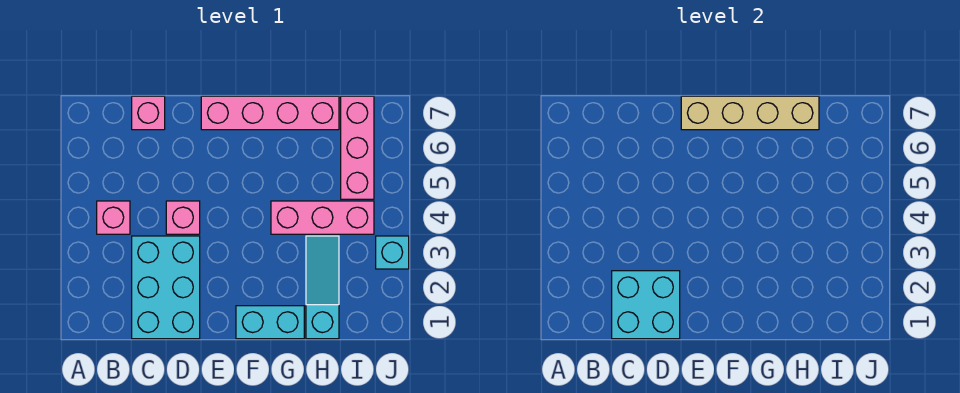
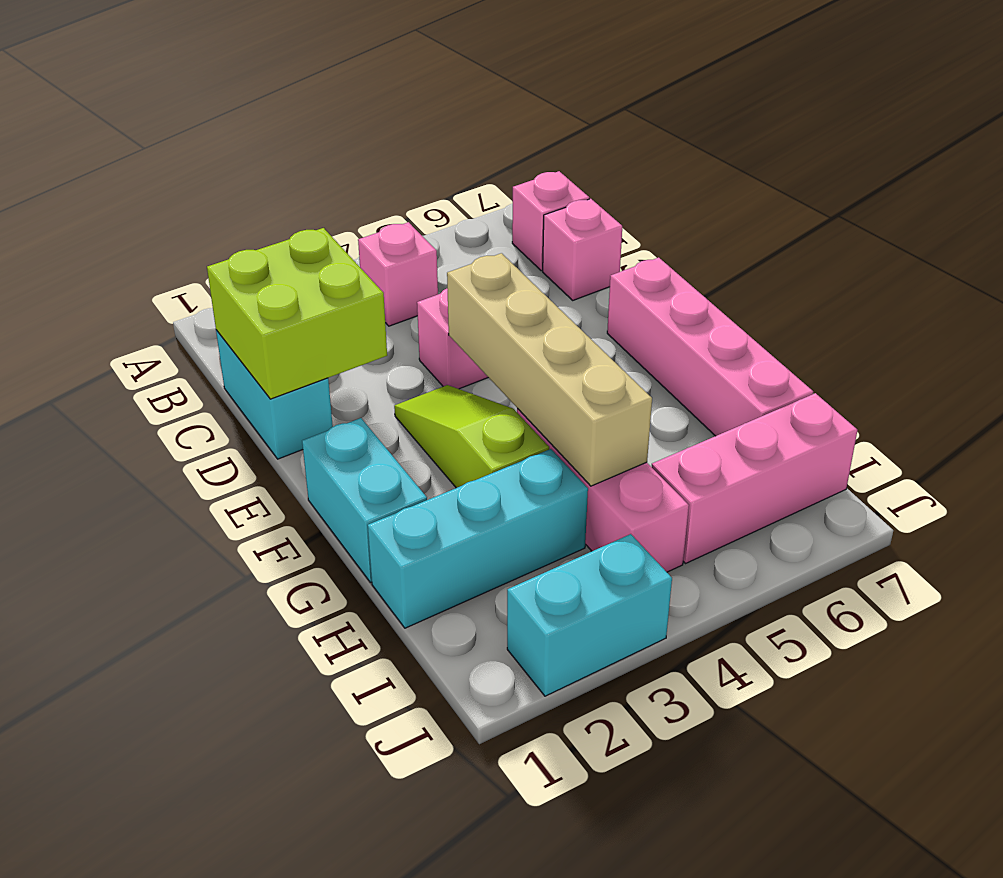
none -> pink brick B7 level 1
cyan brick C1:D3 level 1 -> cyan brick C1:D1 level 1
cyan brick C1:D2 level 2 -> lime brick C1:D2 level 2
none -> lime slope E3:G3 level 1 top G
tan brick E7:H7 level 2 -> tan brick E4:H4 level 2
cyan slope H1:H3 level 1 top 1 -> cyan brick H1:H3 level 1
cyan brick J3 level 1 -> cyan brick J2:J3 level 1

